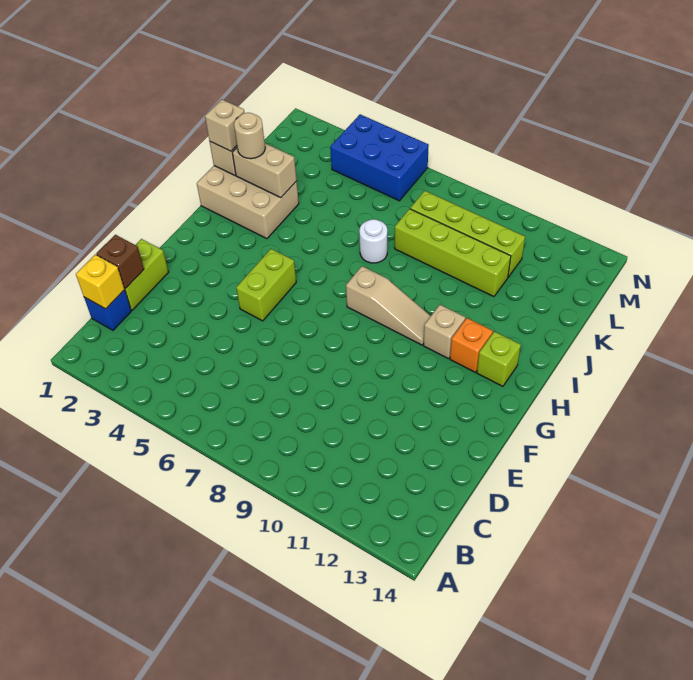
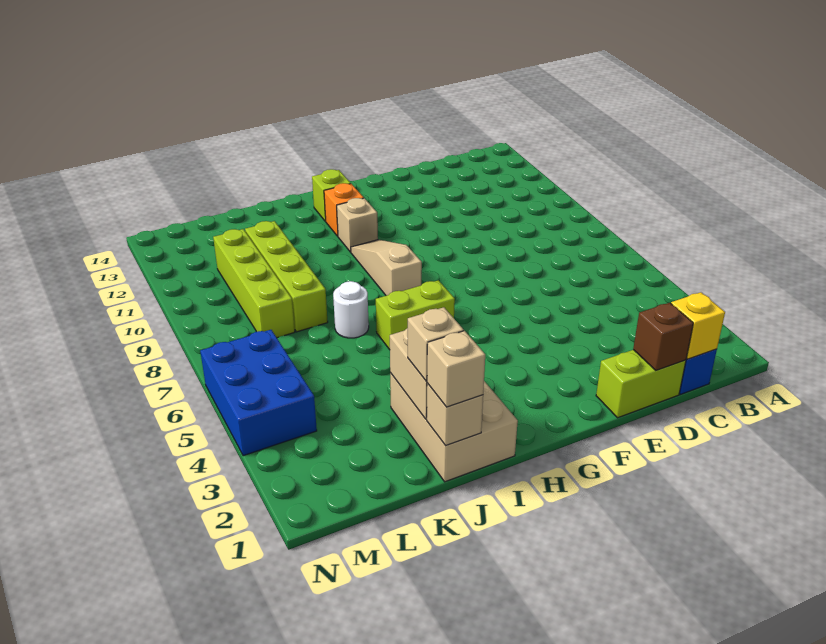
lime brick F5:G5 level 1 -> lime brick H6:I6 level 1
tan round brick J2 level 3 -> tan brick J2 level 3

